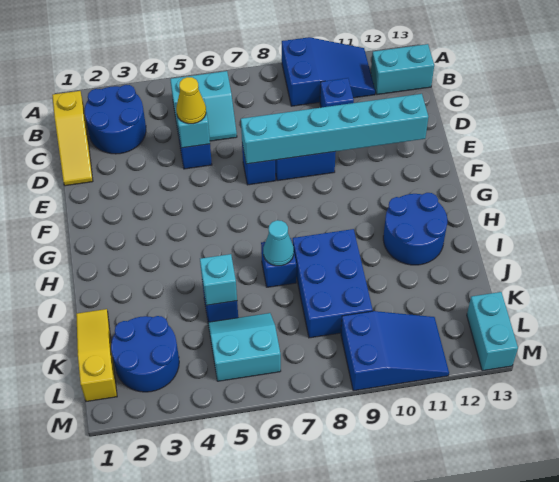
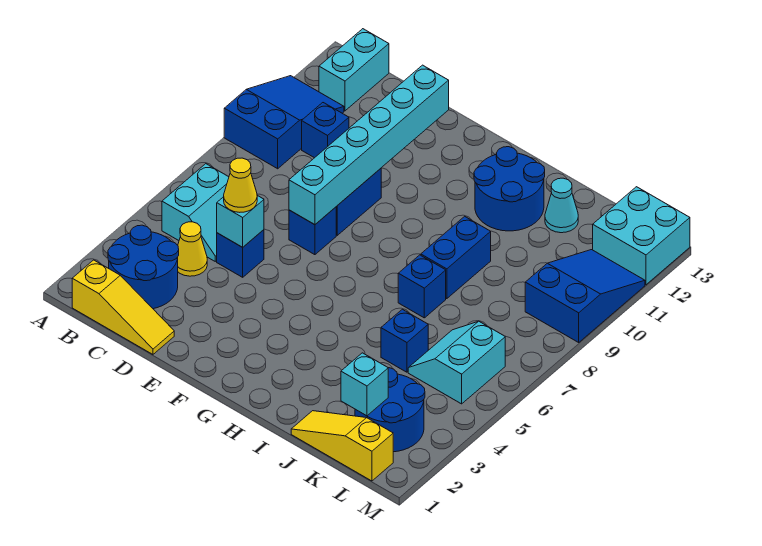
none -> yellow cone C4 level 1
cyan cone I7 level 2 -> cyan cone J12 level 1
blue brick I8:K9 level 1 -> blue brick I8:I9 level 1
cyan brick J5 level 2 -> cyan brick K2 level 2
cyan brick L13:M13 level 1 -> cyan brick L12:M13 level 1

